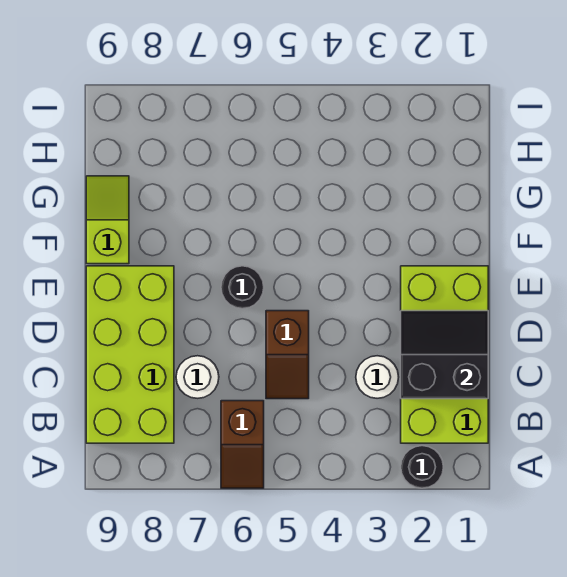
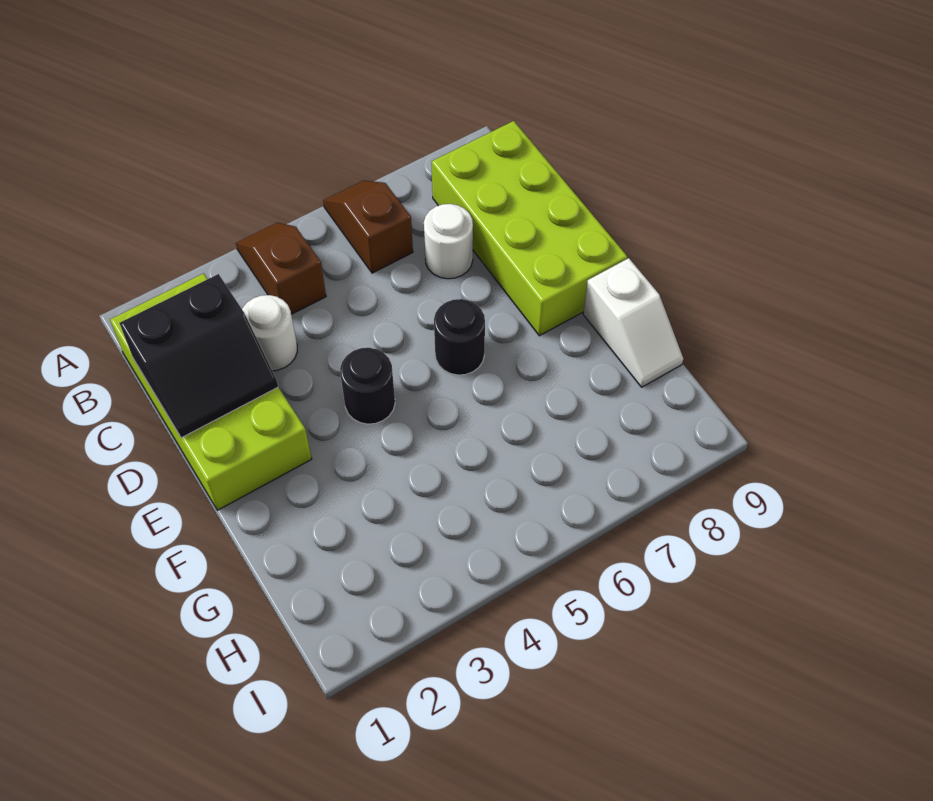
black round brick A2 level 1 -> black round brick E4 level 1
brown slope C5:D5 level 1 top D -> brown slope A4:B4 level 1 top B
lime slope F9:G9 level 1 top F -> white slope F9:G9 level 1 top F

